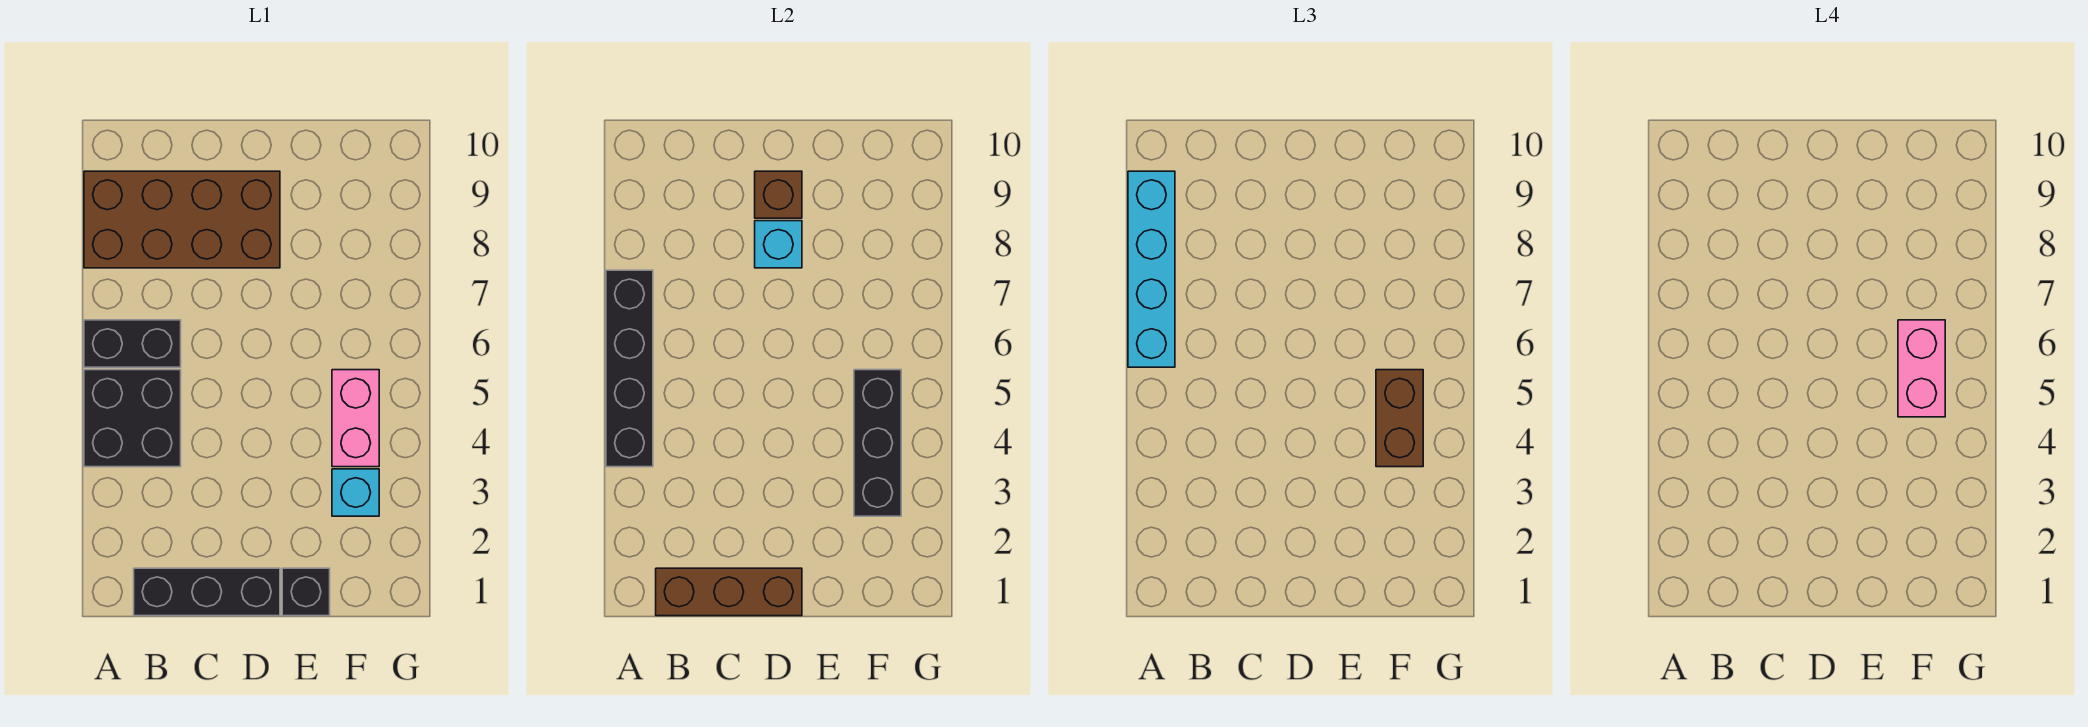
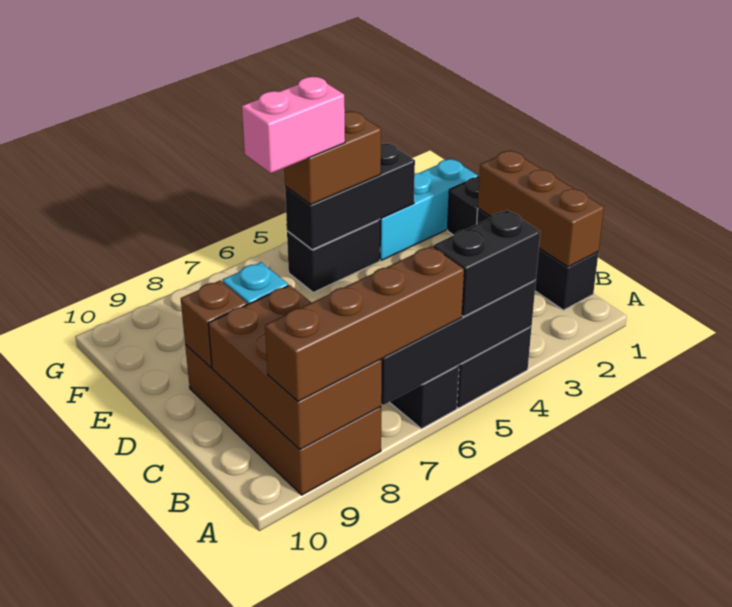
none -> black brick A4:A5 level 3
cyan brick A6:A9 level 3 -> brown brick A6:A9 level 3
none -> brown brick A8:C9 level 2
cyan brick F3 level 1 -> cyan brick F1:F3 level 1
pink brick F4:F5 level 1 -> black brick F4:F5 level 1

